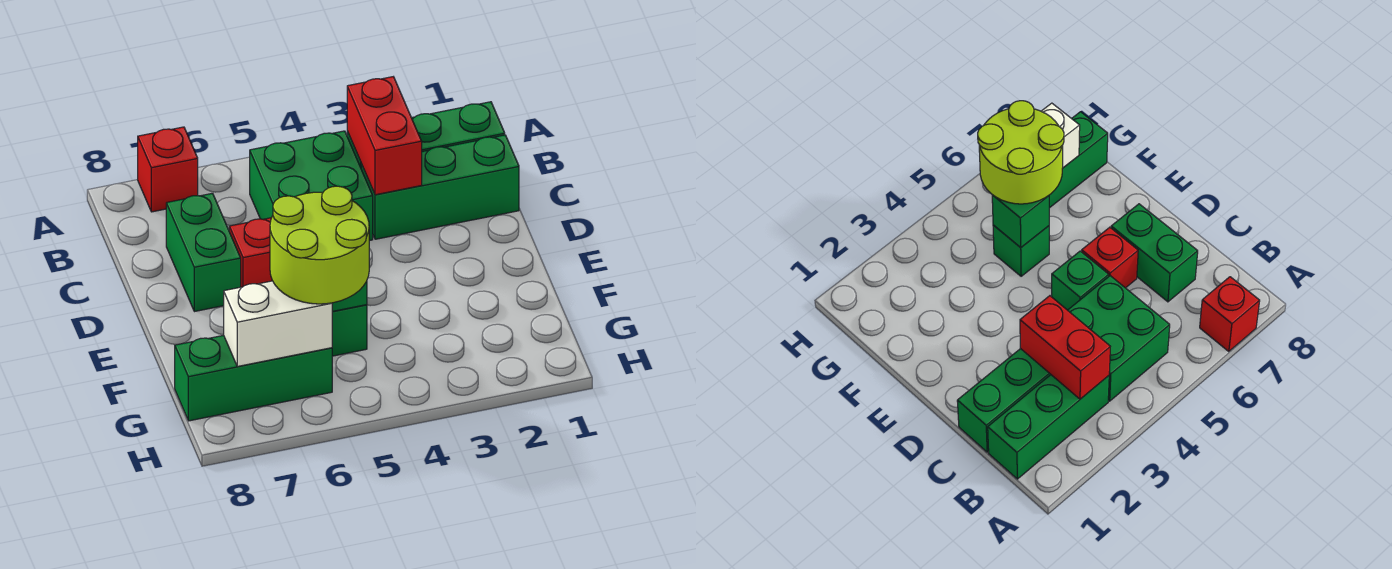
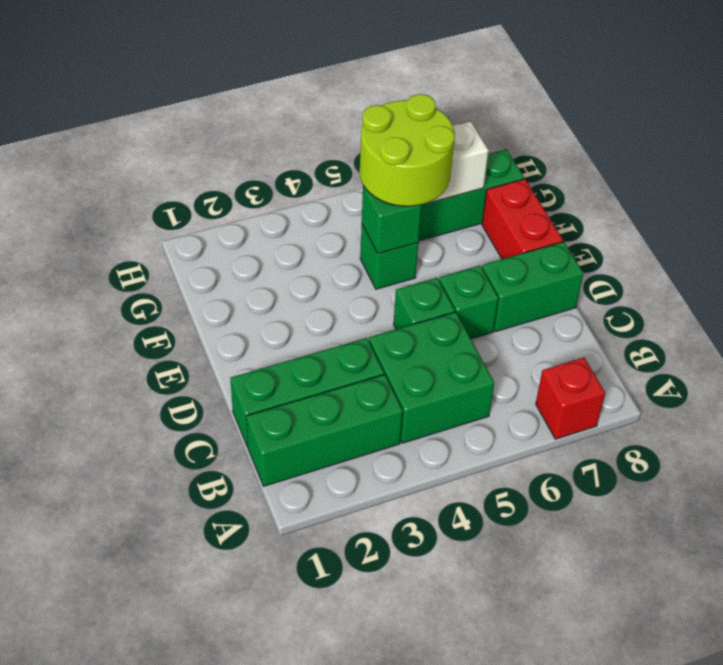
red brick B3:C3 level 2 -> red brick E8:F8 level 1
green brick C7:D7 level 1 -> green brick D7:D8 level 1
red brick D6 level 1 -> green brick D6 level 1

